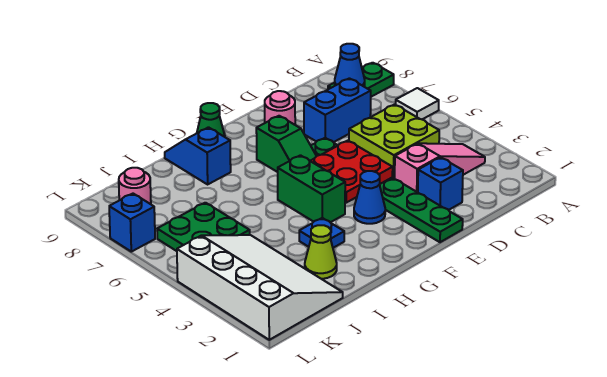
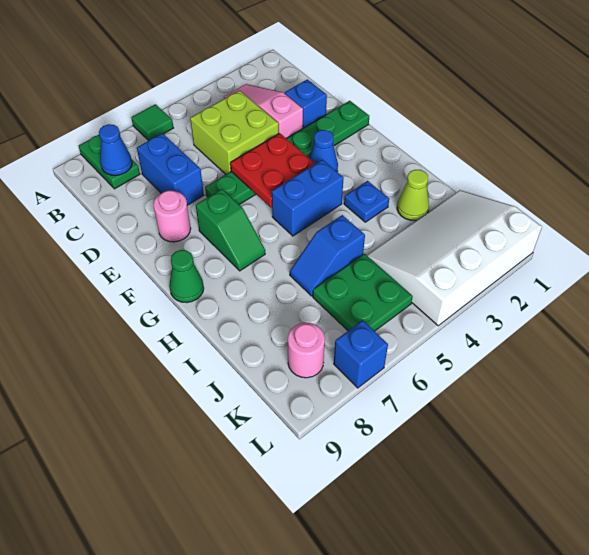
white tile A6 level 1 -> green tile A6 level 1
green slope F6:F7 level 1 top 7 -> green slope F7:G7 level 1 top F
green brick G4:G5 level 1 -> blue brick G4:G5 level 1
blue slope H8:H9 level 1 top 8 -> blue slope I5:I6 level 1 top 5

